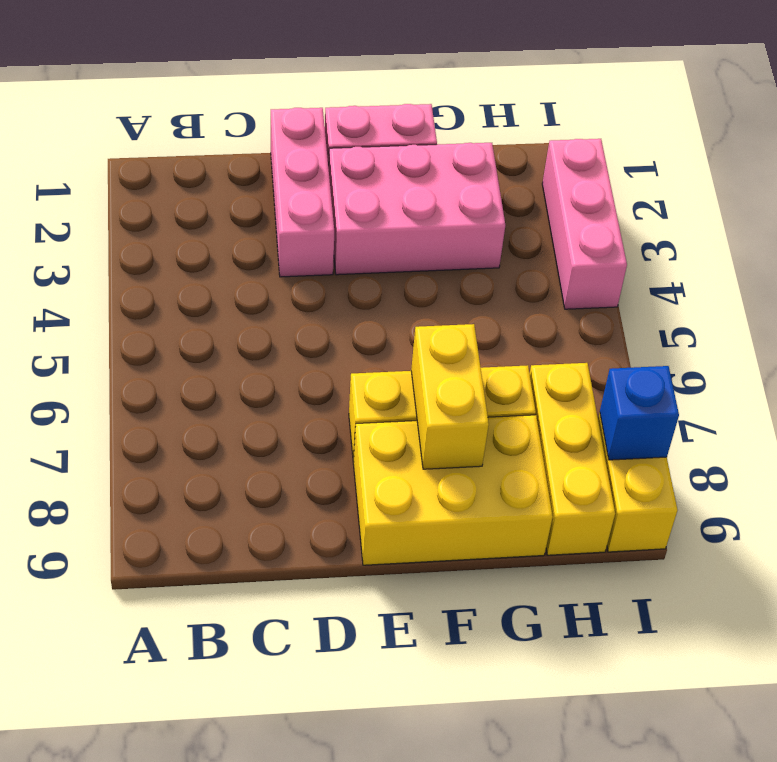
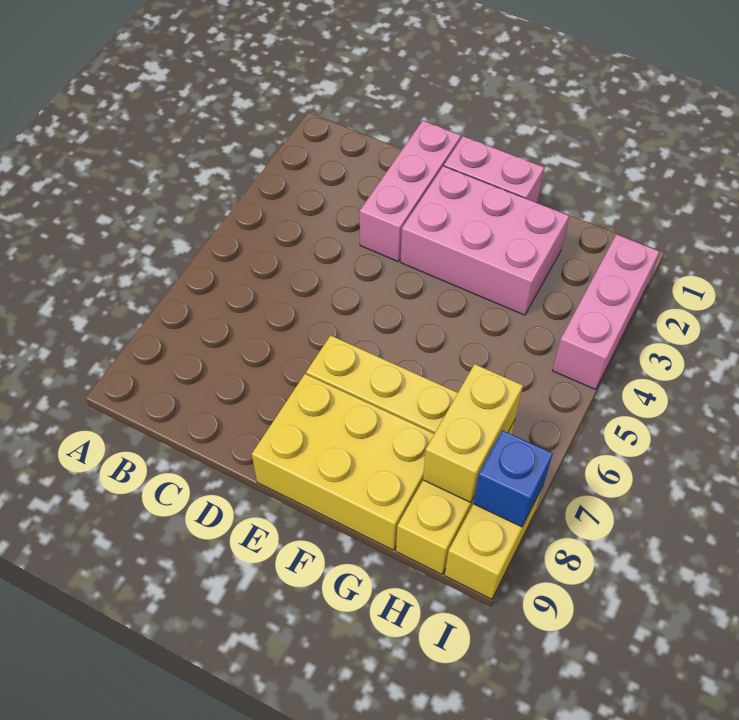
yellow brick F7:F8 level 2 -> yellow brick H7:H8 level 2

